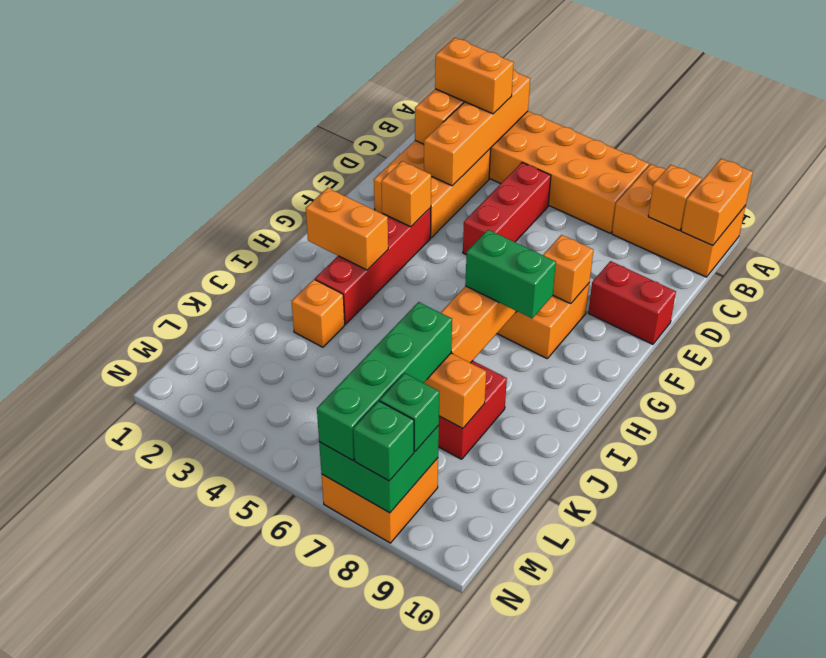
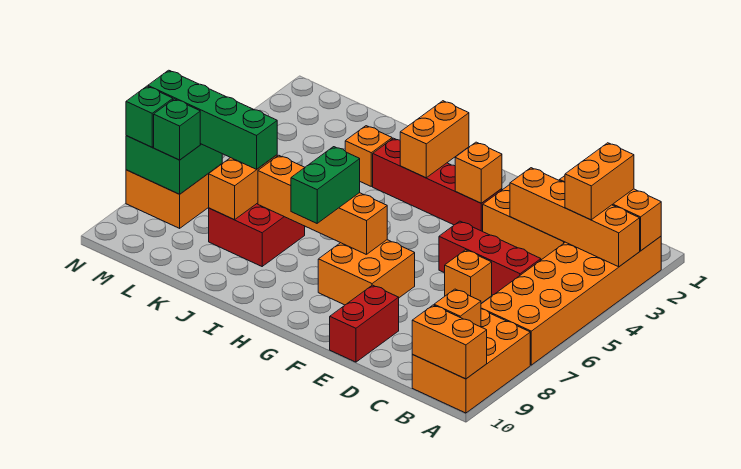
orange brick F8 level 2 -> orange brick D6 level 1

